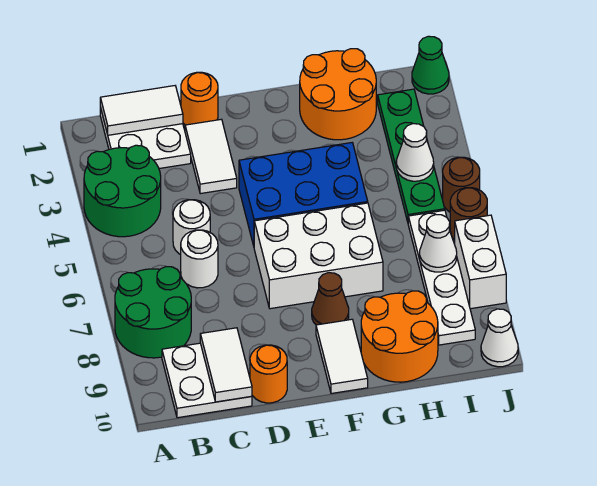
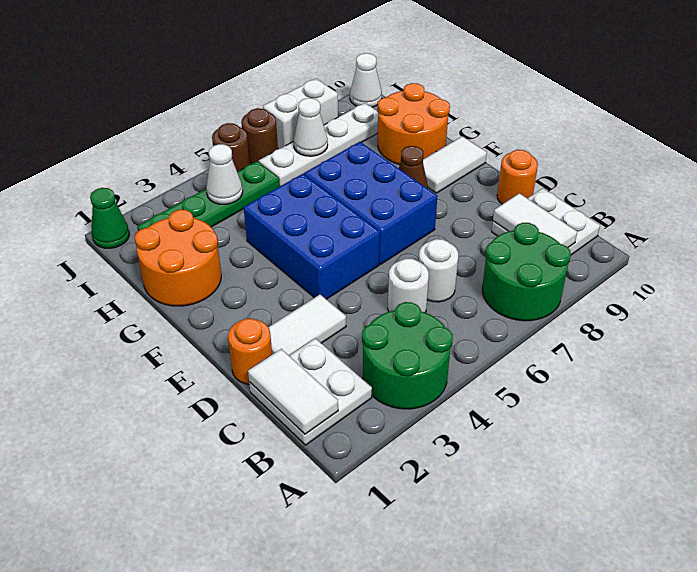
white tile C9:C10 level 2 -> white tile B9:C9 level 2
white brick E6:G7 level 1 -> blue brick E6:G7 level 1

